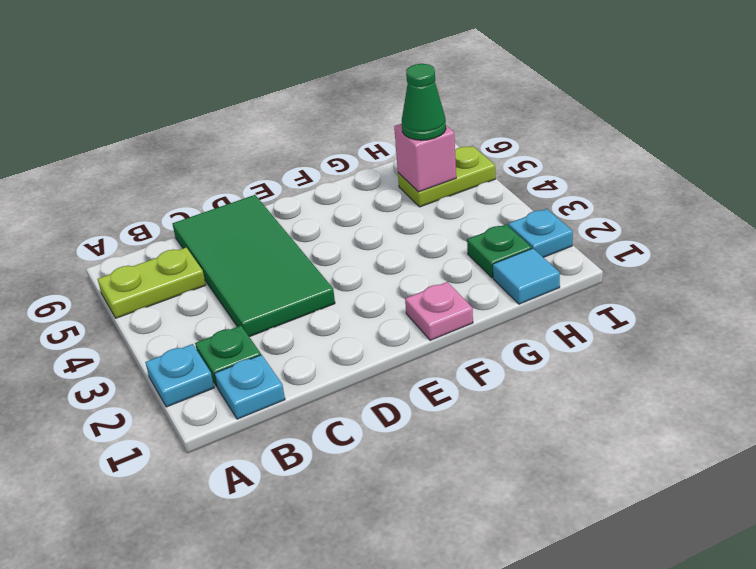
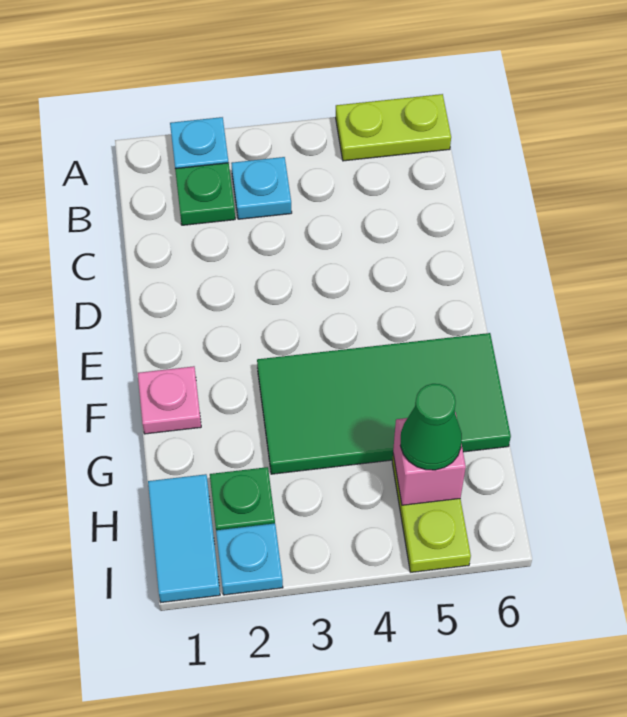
lime plate A5:B5 level 1 -> lime plate A5:A6 level 1
cyan plate B1 level 1 -> cyan plate B3 level 1
green tile C3:D6 level 1 -> green tile F3:G6 level 1
cyan tile H1 level 1 -> cyan tile H1:I1 level 1

